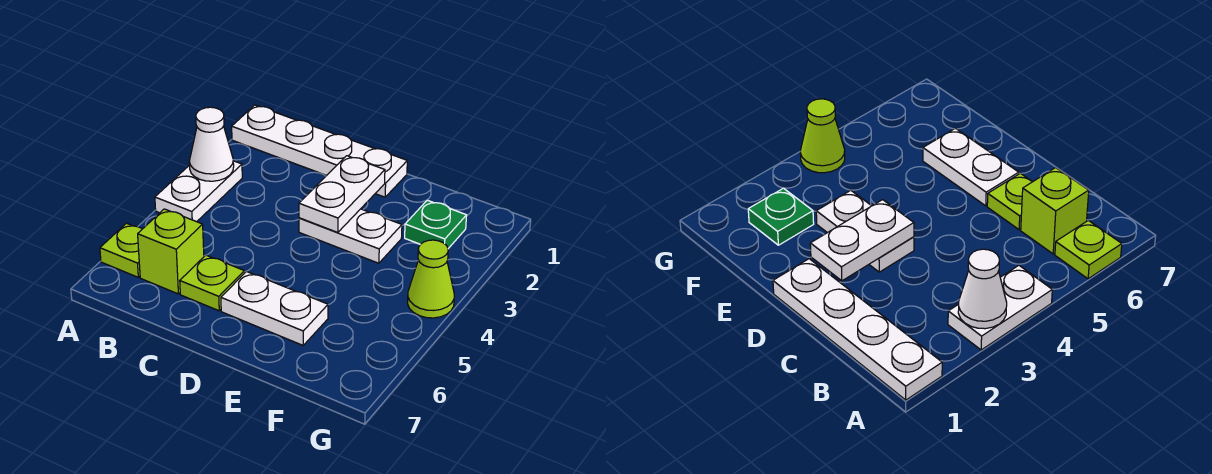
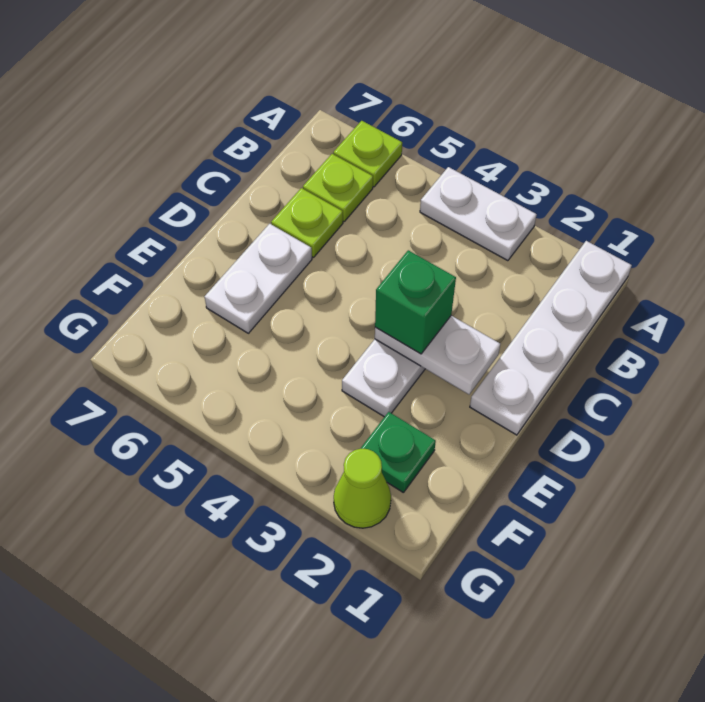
white cone A3 level 2 -> none
lime brick B6 level 1 -> lime plate B6 level 1
none -> green brick D3 level 3
lime cone G4 level 1 -> lime cone G2 level 1

